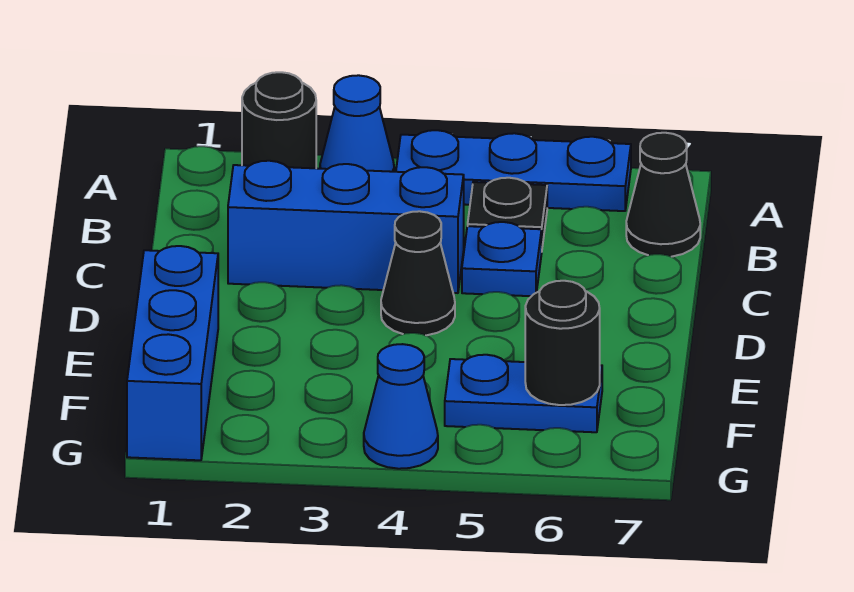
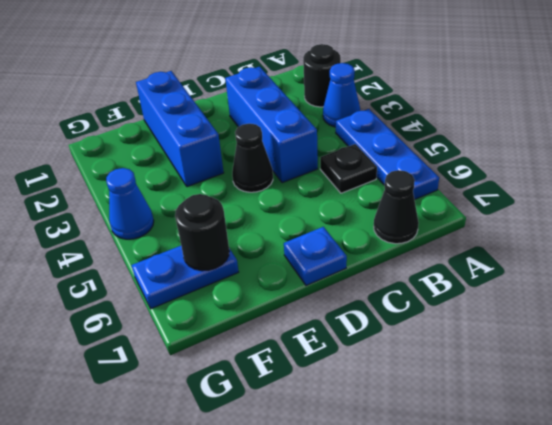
blue plate C5 level 1 -> blue plate D7 level 1
blue brick E1:G1 level 1 -> blue brick E1:E3 level 1
blue plate F5:F6 level 1 -> blue plate F6:G6 level 1

